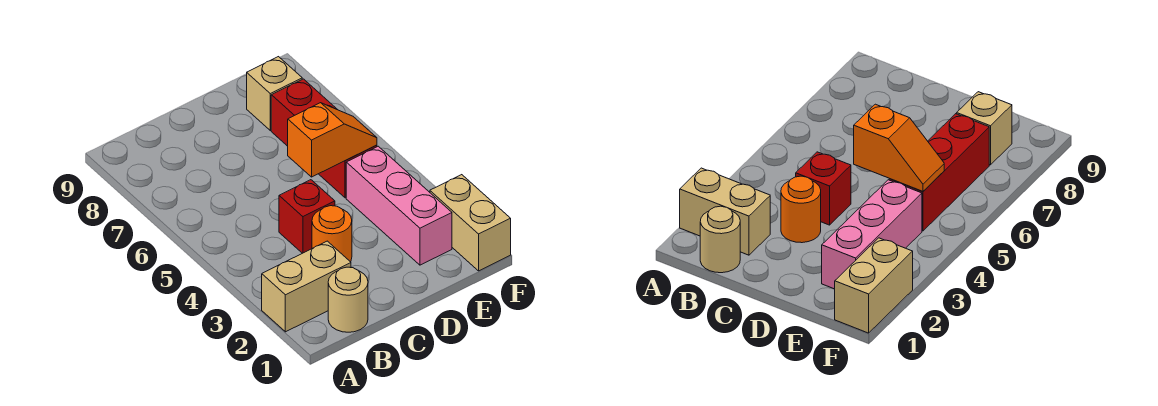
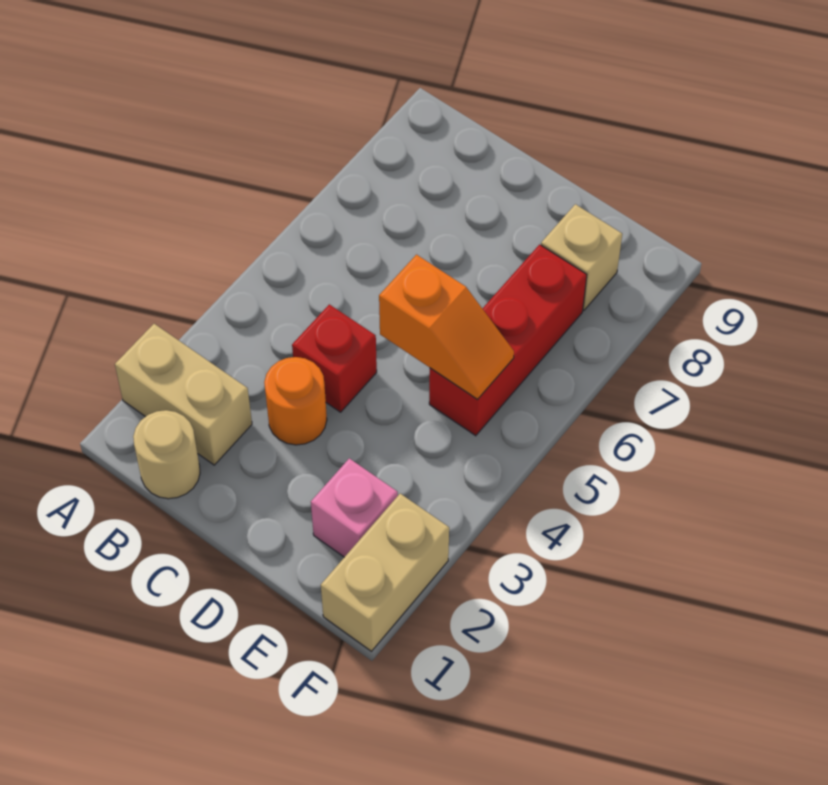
pink brick E2:E4 level 1 -> pink brick E2 level 1

